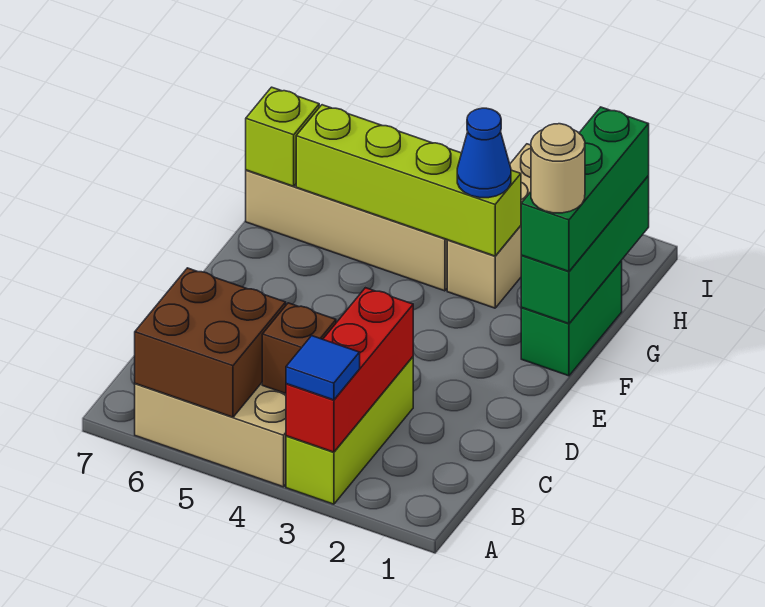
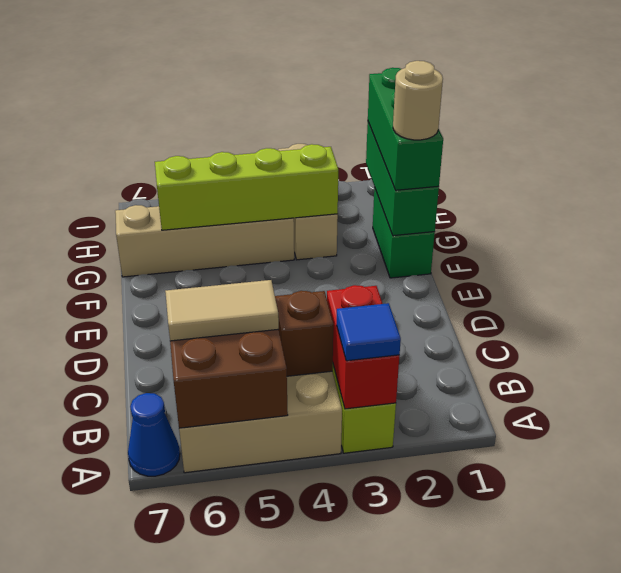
red brick A3:C3 level 2 -> red brick A3:B3 level 2
none -> tan tile B5:B6 level 3
blue cone G3 level 3 -> blue cone A7 level 1
lime brick G7 level 2 -> none

